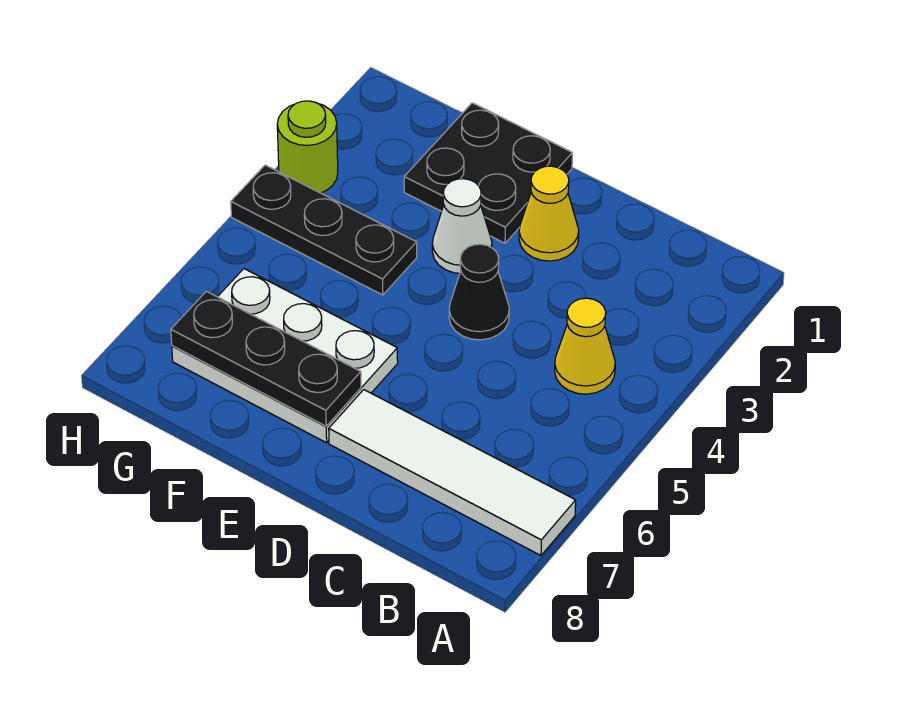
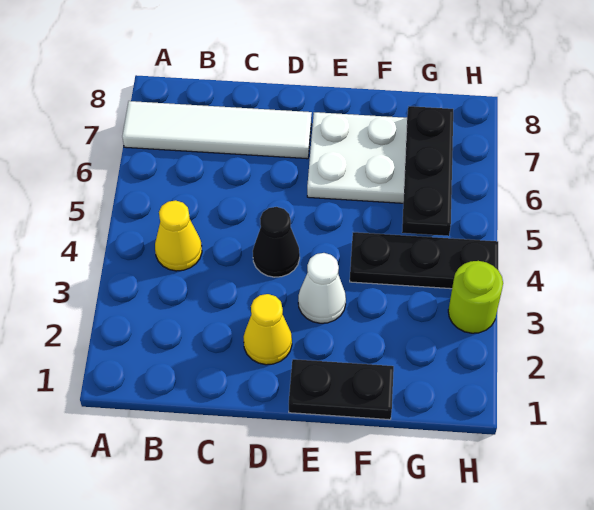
black plate E1:F2 level 1 -> black plate E1:F1 level 1
black plate E7:G7 level 2 -> black plate G5:G7 level 2

